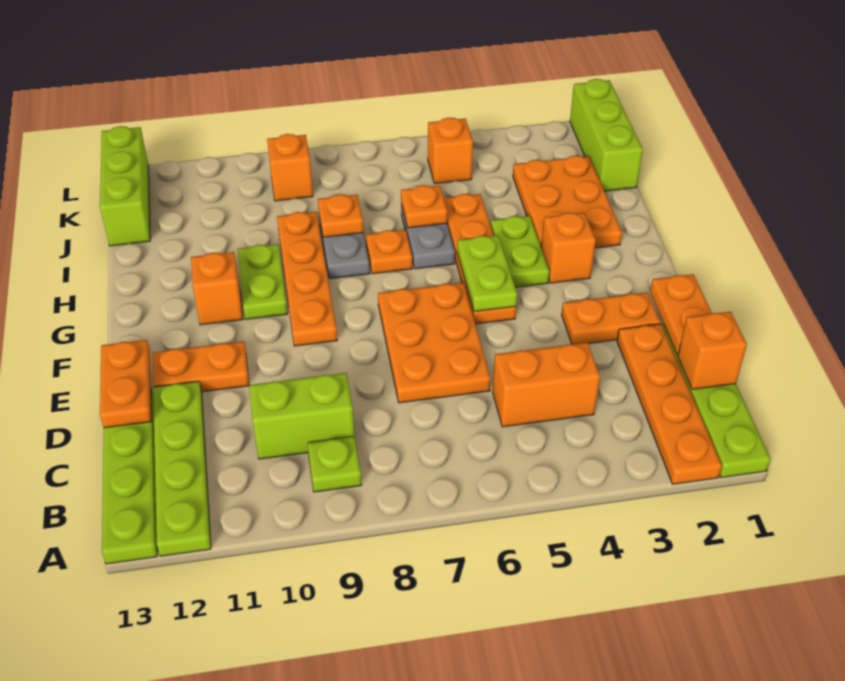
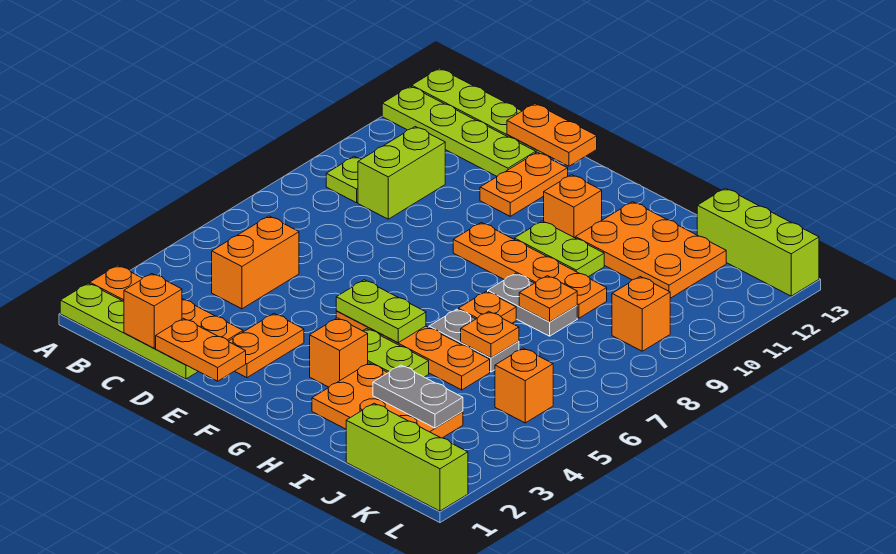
orange plate D6:F7 level 1 -> orange plate H11:J12 level 1
none -> grey plate I3:J3 level 2

